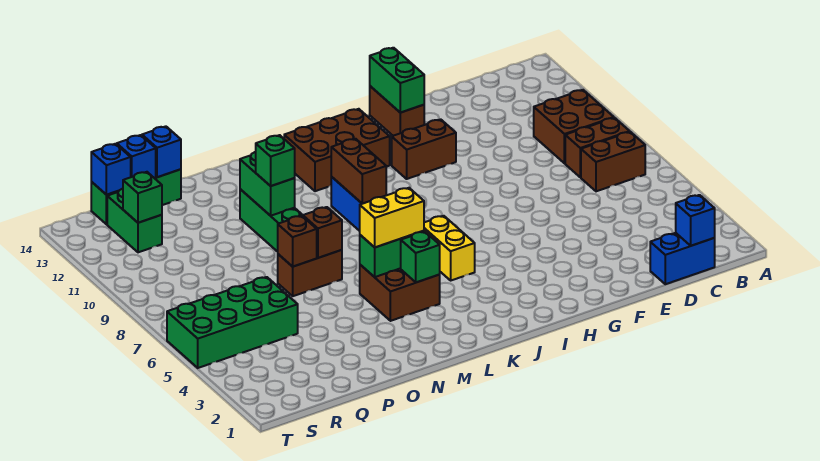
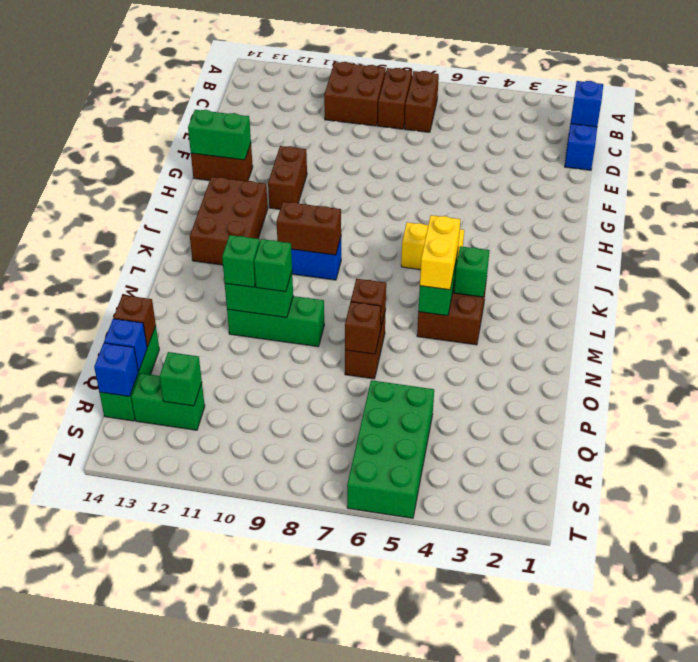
none -> green brick N11 level 3
blue brick P14 level 2 -> brown brick P14 level 2

